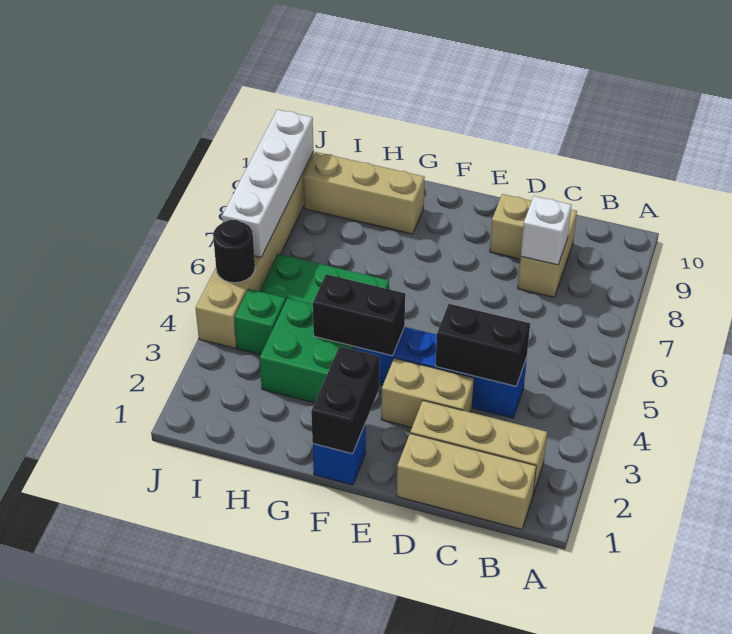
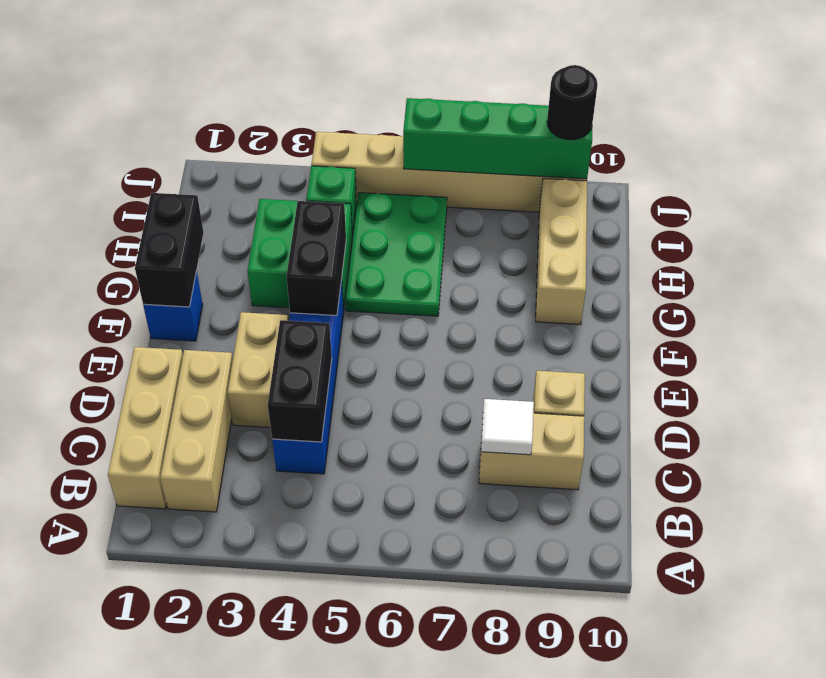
white brick C8 level 2 -> white tile C8 level 2
black brick F1:F2 level 2 -> black brick F1:G1 level 2
black round brick J5 level 2 -> black round brick J9 level 3
white brick J6:J9 level 2 -> green brick J6:J9 level 2

